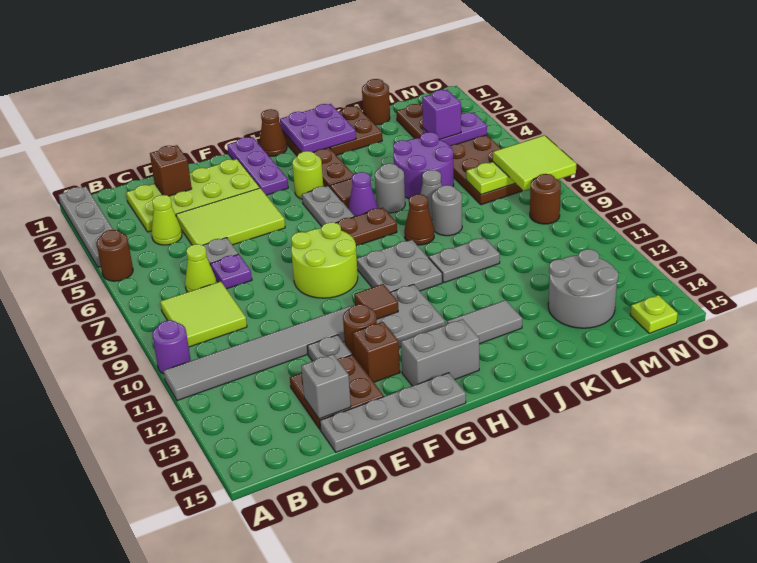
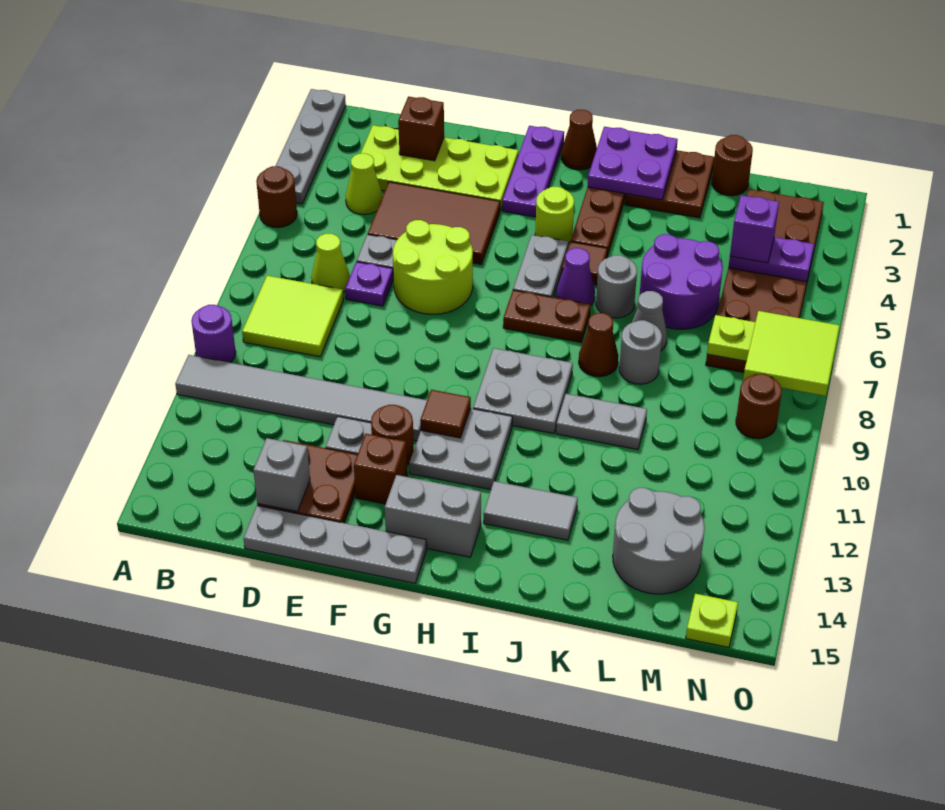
lime tile D4:F5 level 1 -> brown tile D4:F5 level 1
lime round brick F8:G9 level 1 -> lime round brick E6:F7 level 1

